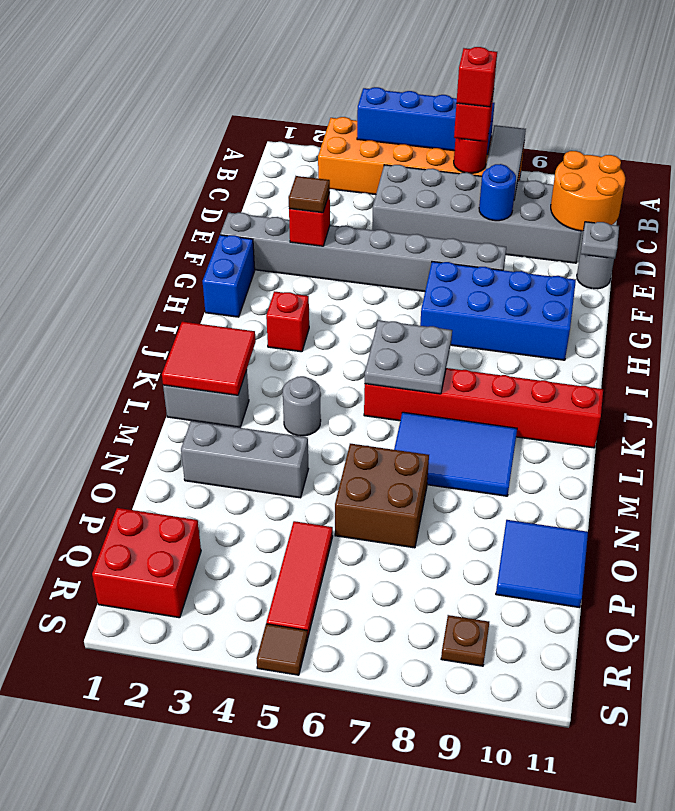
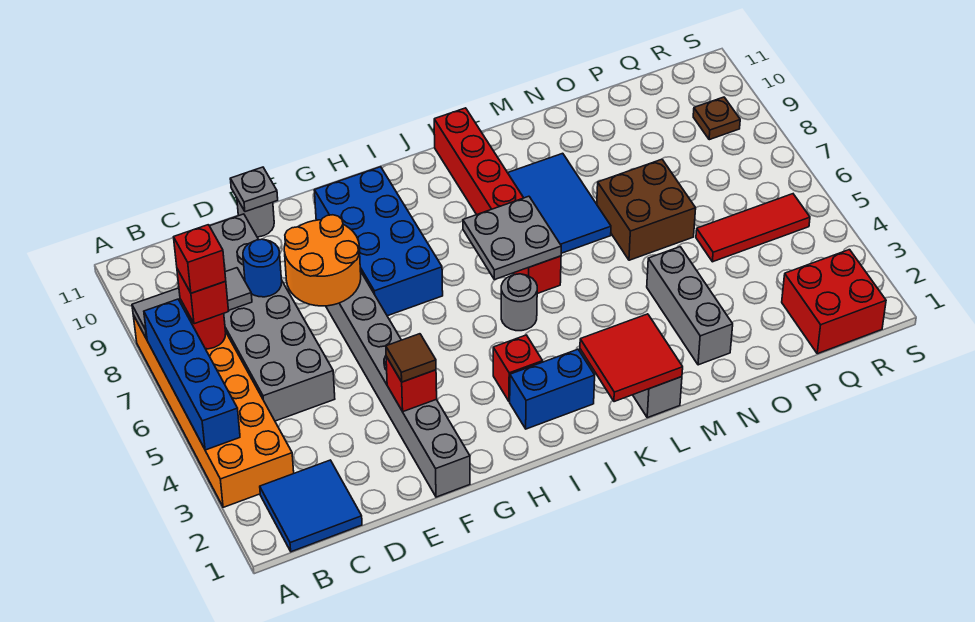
orange round brick C10:D11 level 2 -> orange round brick E7:F8 level 2
blue brick G1:H1 level 1 -> blue brick I2:J2 level 1
grey round brick L4 level 1 -> grey round brick J5 level 1
blue tile O10:P11 level 1 -> blue tile B1:C2 level 1
brown tile S5 level 1 -> none

